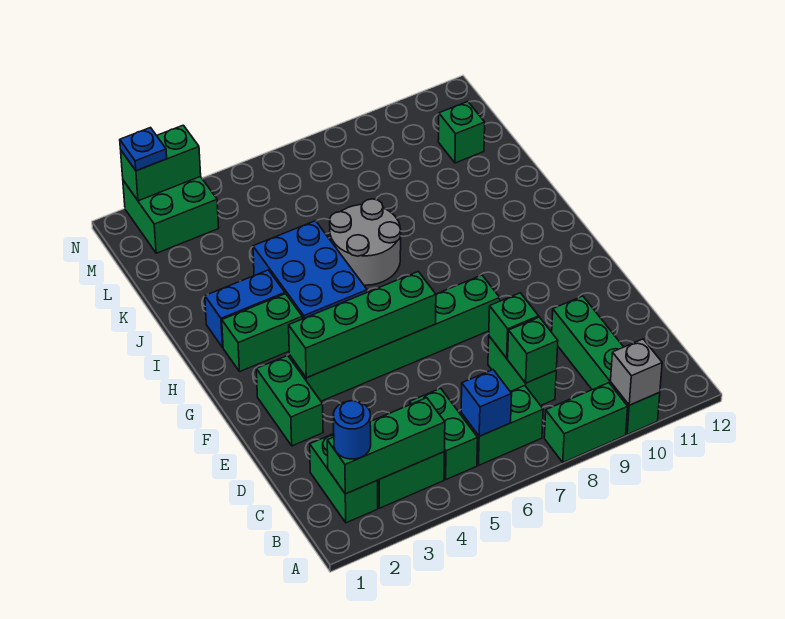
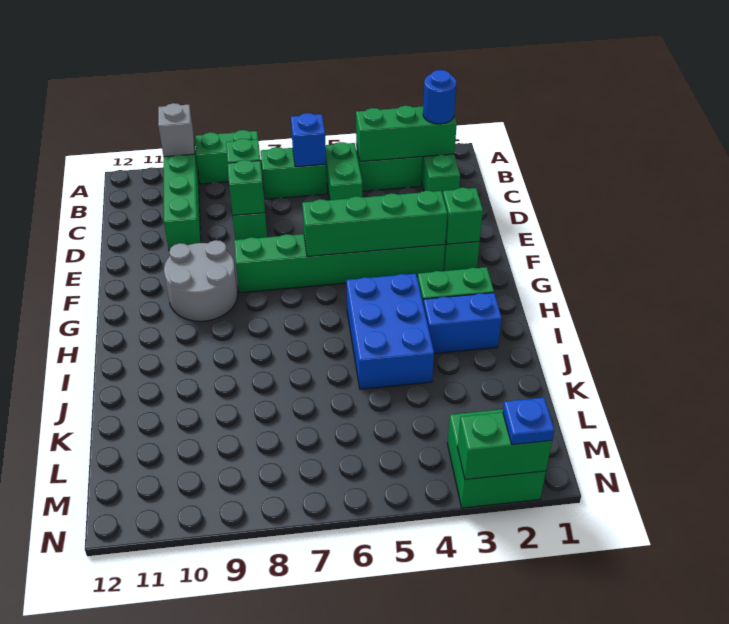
grey round brick I6:J7 level 1 -> grey round brick F9:G10 level 1
green brick L11 level 1 -> green brick F2 level 2

